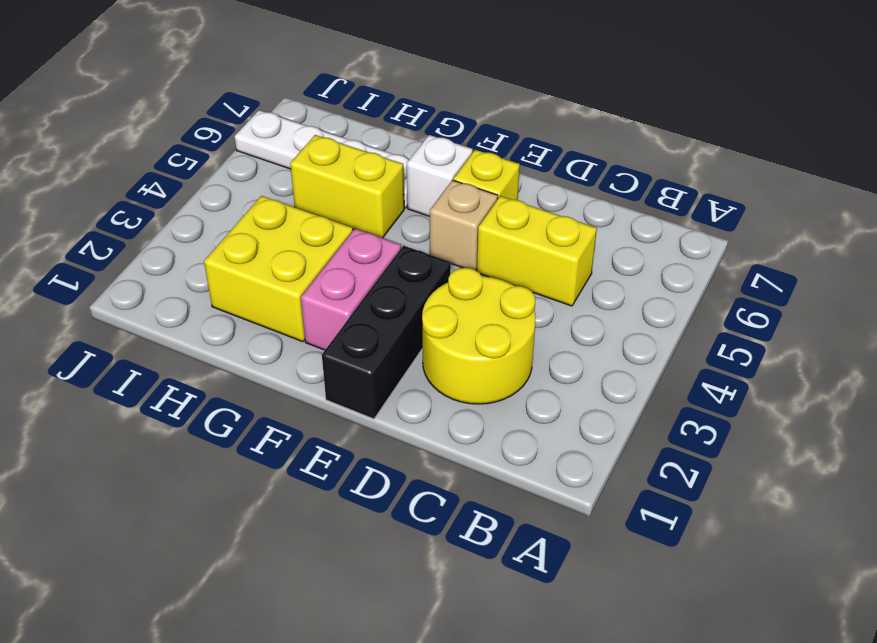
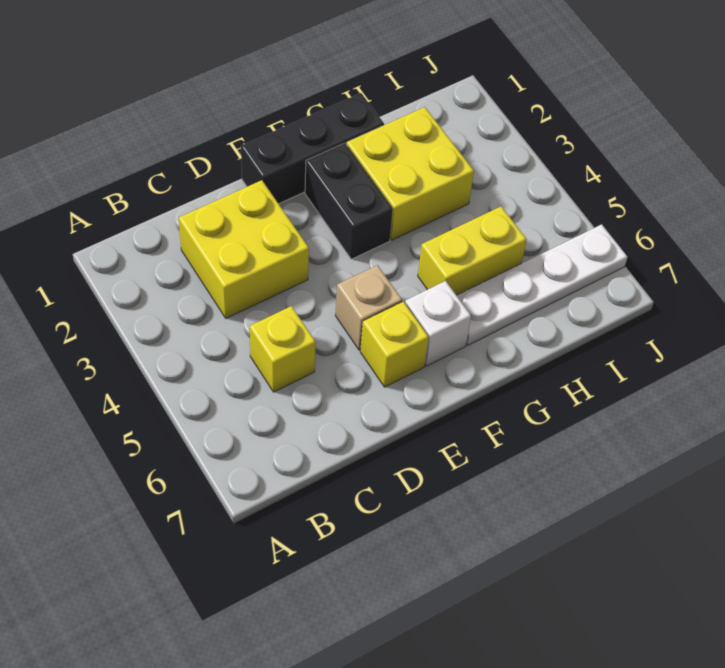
yellow round brick C2:D3 level 1 -> yellow brick C2:D3 level 1
yellow brick C5:D5 level 1 -> yellow brick C5 level 1
black brick E1:E3 level 1 -> black brick E1:G1 level 1
pink brick F2:F3 level 1 -> black brick F2:F3 level 1

